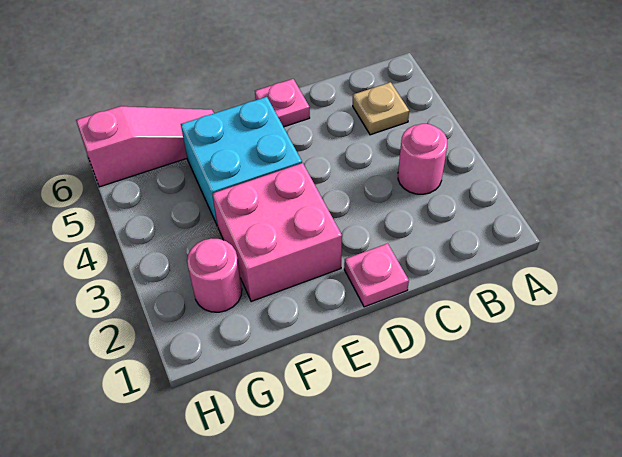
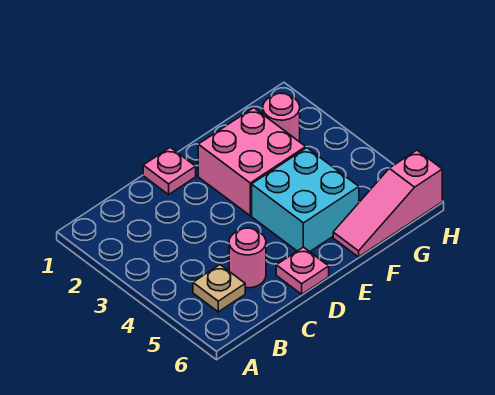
pink round brick B3 level 1 -> pink round brick C5 level 1

